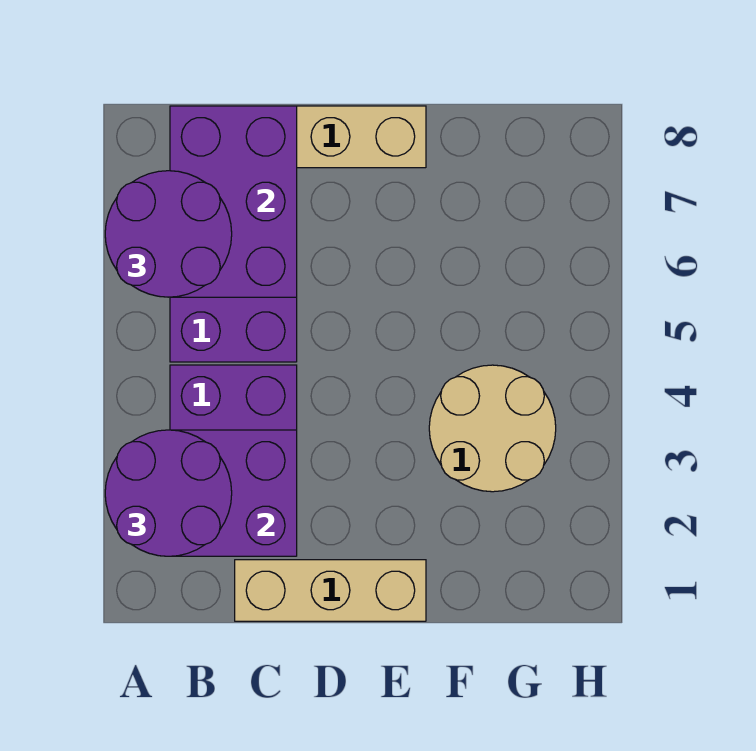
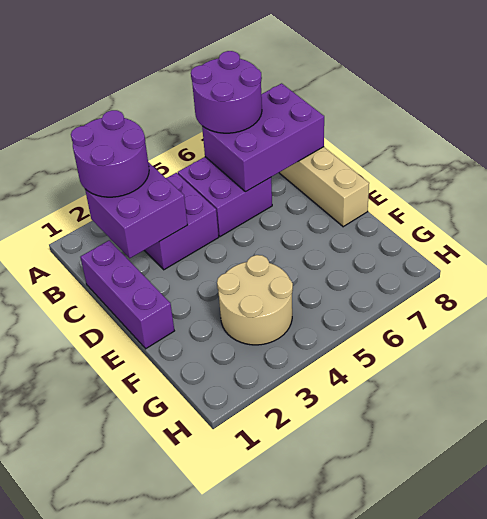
tan brick C1:E1 level 1 -> purple brick C1:E1 level 1

